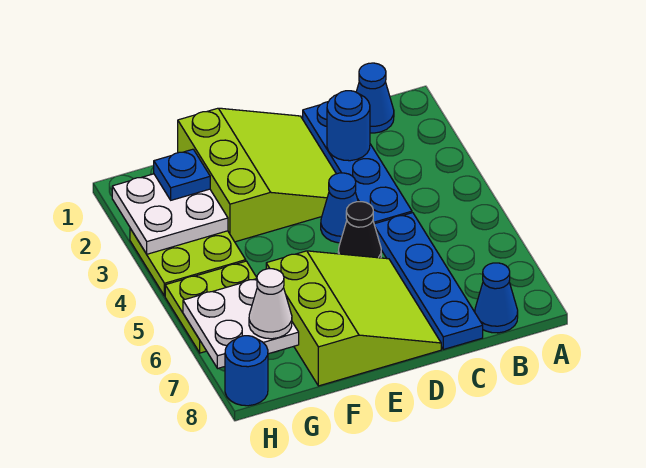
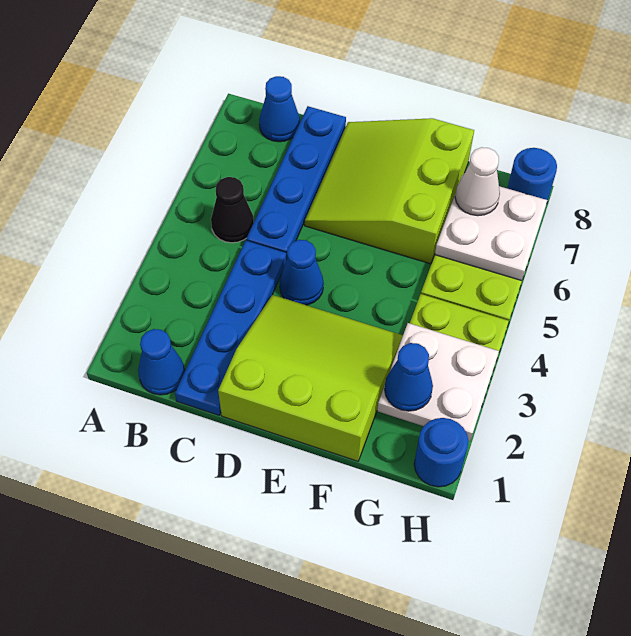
blue round brick C2 level 2 -> blue round brick H1 level 1
lime slope D1:F3 level 1 top F -> lime slope D1:F3 level 1 top 1
black cone D5 level 1 -> black cone B5 level 1
blue plate G2 level 3 -> blue cone G2 level 3

